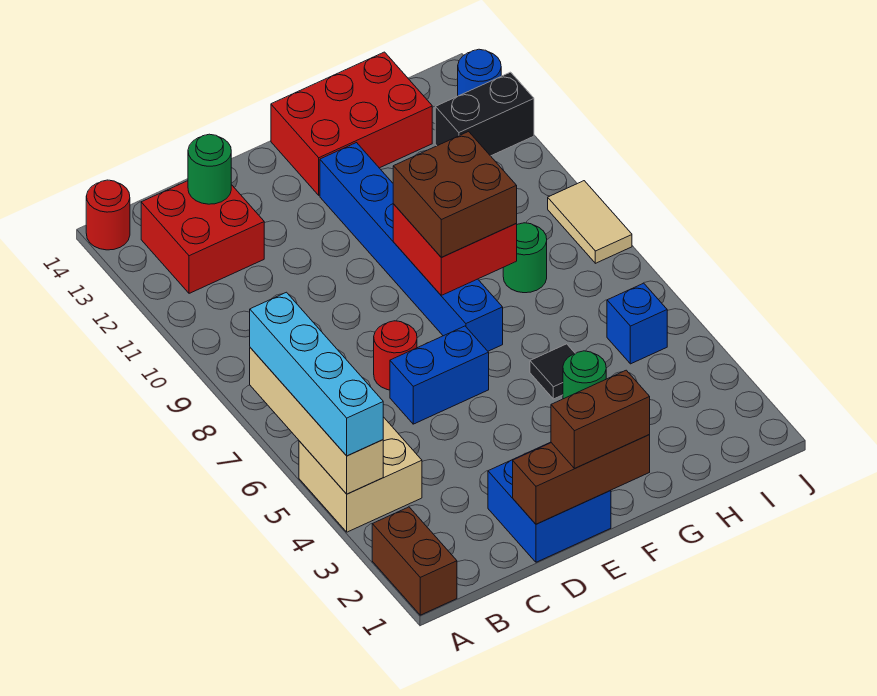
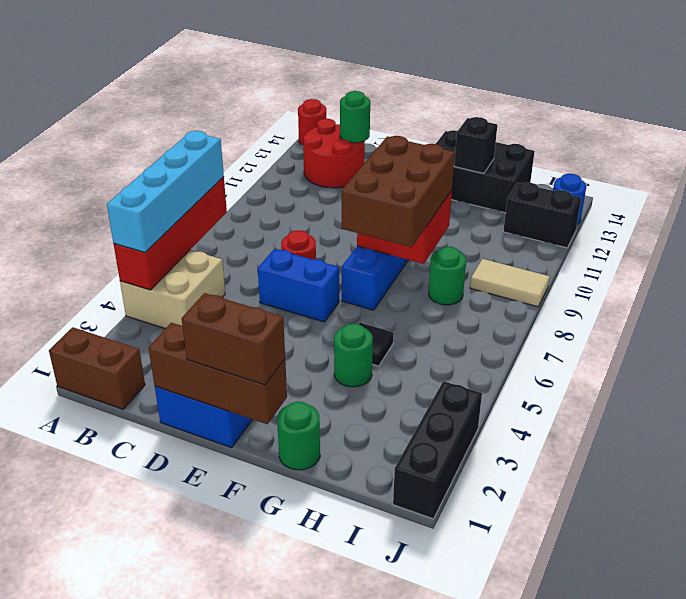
brown brick A1:A2 level 1 -> brown brick A1:B1 level 1
tan brick A4:A7 level 2 -> red brick A4:A7 level 2
red brick B12:C13 level 1 -> red round brick B12:C13 level 1
brown brick F8:G9 level 3 -> brown brick F7:G9 level 3
red brick F13:H14 level 1 -> black brick F13:H14 level 1
none -> green round brick G1 level 1
none -> black brick G13 level 2
blue brick I5 level 1 -> none
none -> black brick J1:J3 level 1
tan tile J8:J9 level 1 -> tan tile I9:J9 level 1

